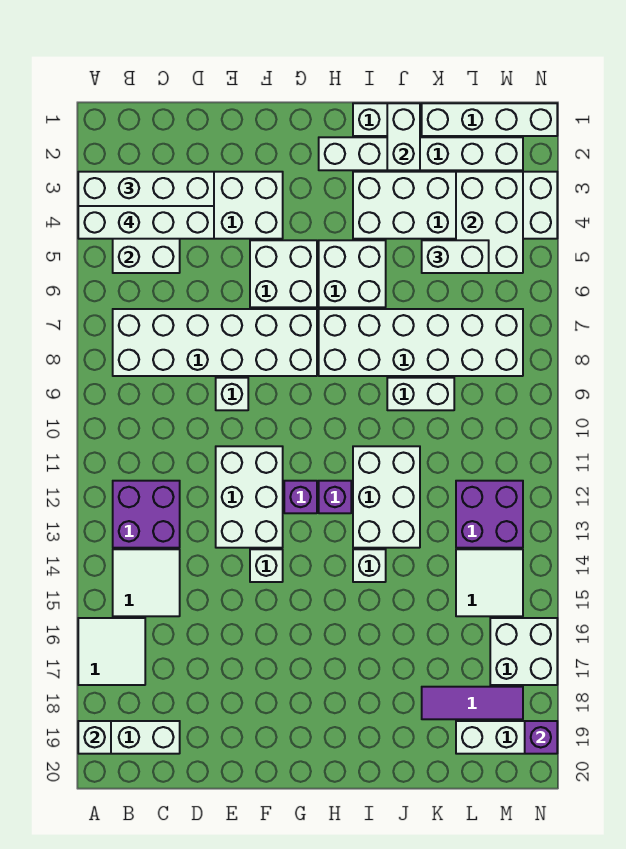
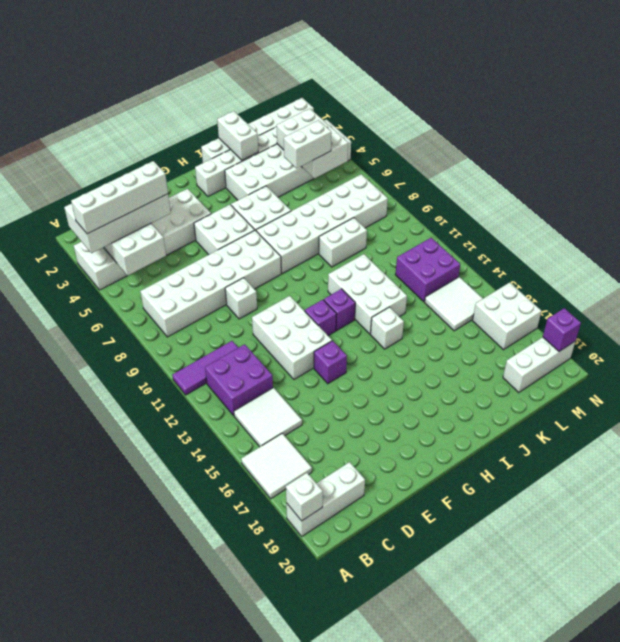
white brick F14 level 1 -> purple brick F14 level 1
purple tile K18:M18 level 1 -> purple tile A11:C11 level 1

